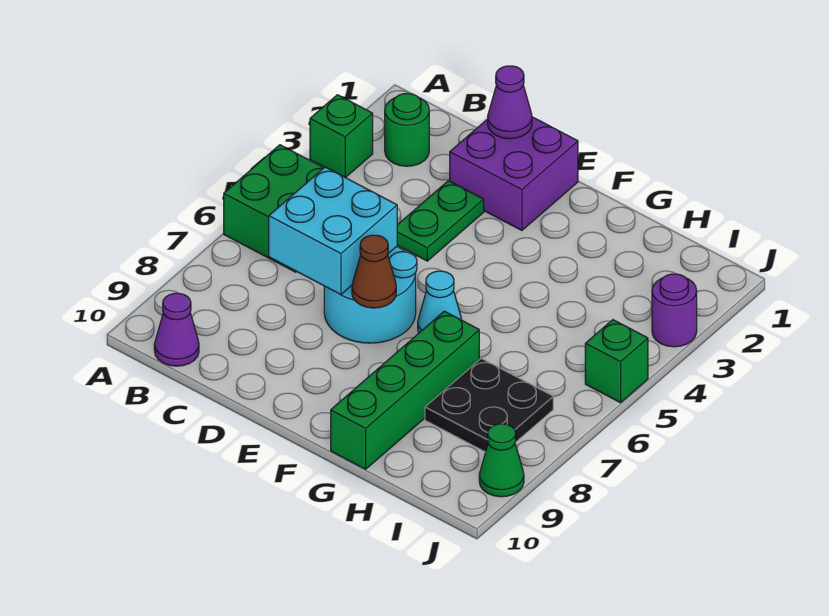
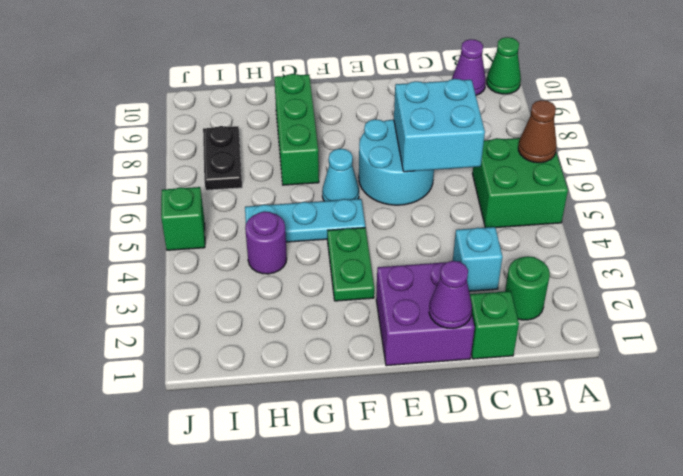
green brick A3 level 1 -> green brick C1 level 1
none -> cyan brick C3 level 1
green plate D3:D4 level 1 -> green plate F3:F4 level 1
brown cone E7 level 2 -> brown cone A6 level 2
none -> cyan plate F5:H5 level 1
green brick G7:G10 level 1 -> green brick G7:G9 level 1
black plate H7:I8 level 1 -> black plate I7:I8 level 1
purple round brick J3 level 1 -> purple round brick H4 level 1
green cone J9 level 1 -> green cone A10 level 1

